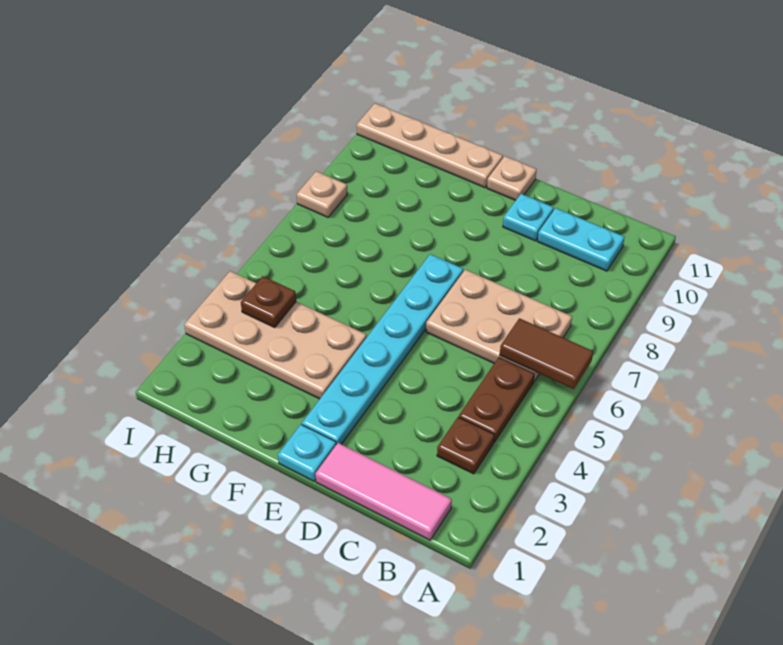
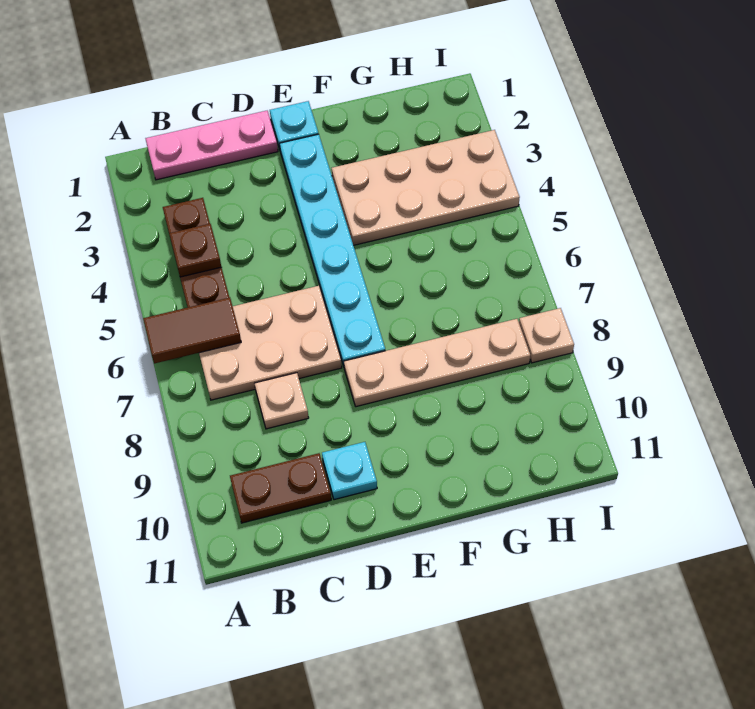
pink tile B1:D1 level 1 -> pink plate B1:D1 level 1
cyan plate B10:C10 level 1 -> brown plate B10:C10 level 1
tan plate E11 level 1 -> tan plate C8 level 1
tan plate F11:I11 level 1 -> tan plate E8:H8 level 1
brown plate H4 level 2 -> brown plate B4 level 2

